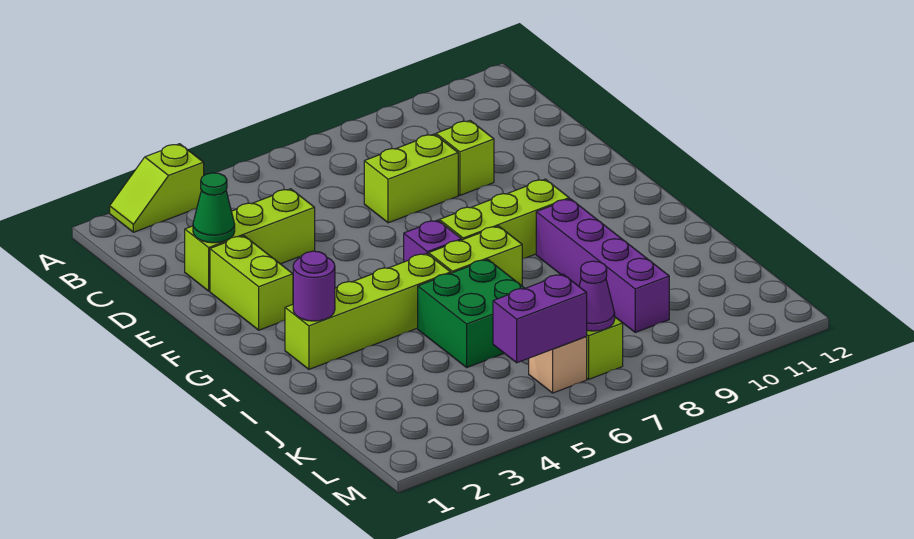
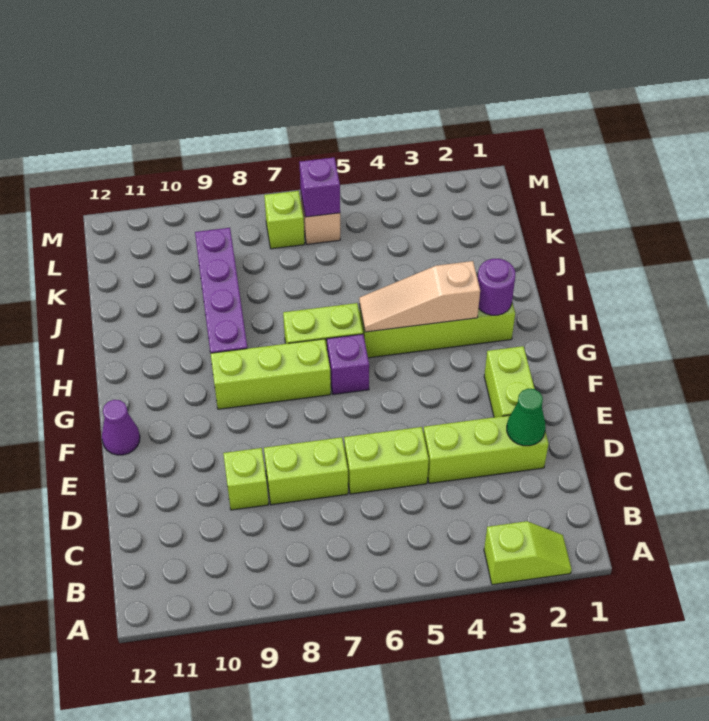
none -> lime brick D5:D6 level 1
none -> tan slope H3:H5 level 2 top 3
green brick I5:J6 level 1 -> none
purple brick L5:L6 level 2 -> purple brick L6 level 2
purple cone L7 level 2 -> purple cone F12 level 1

